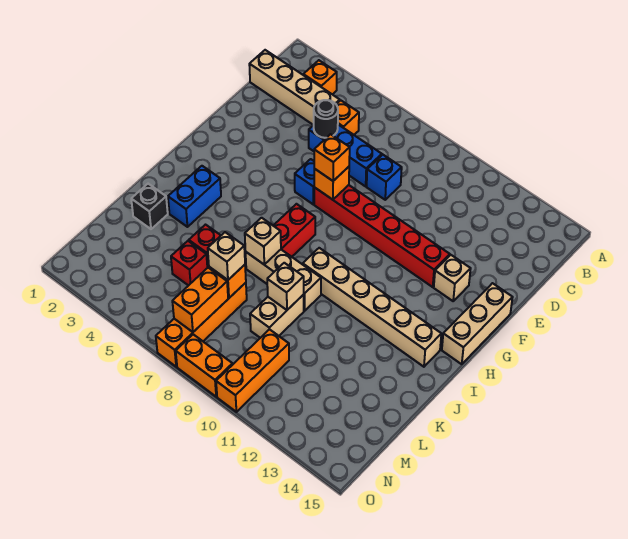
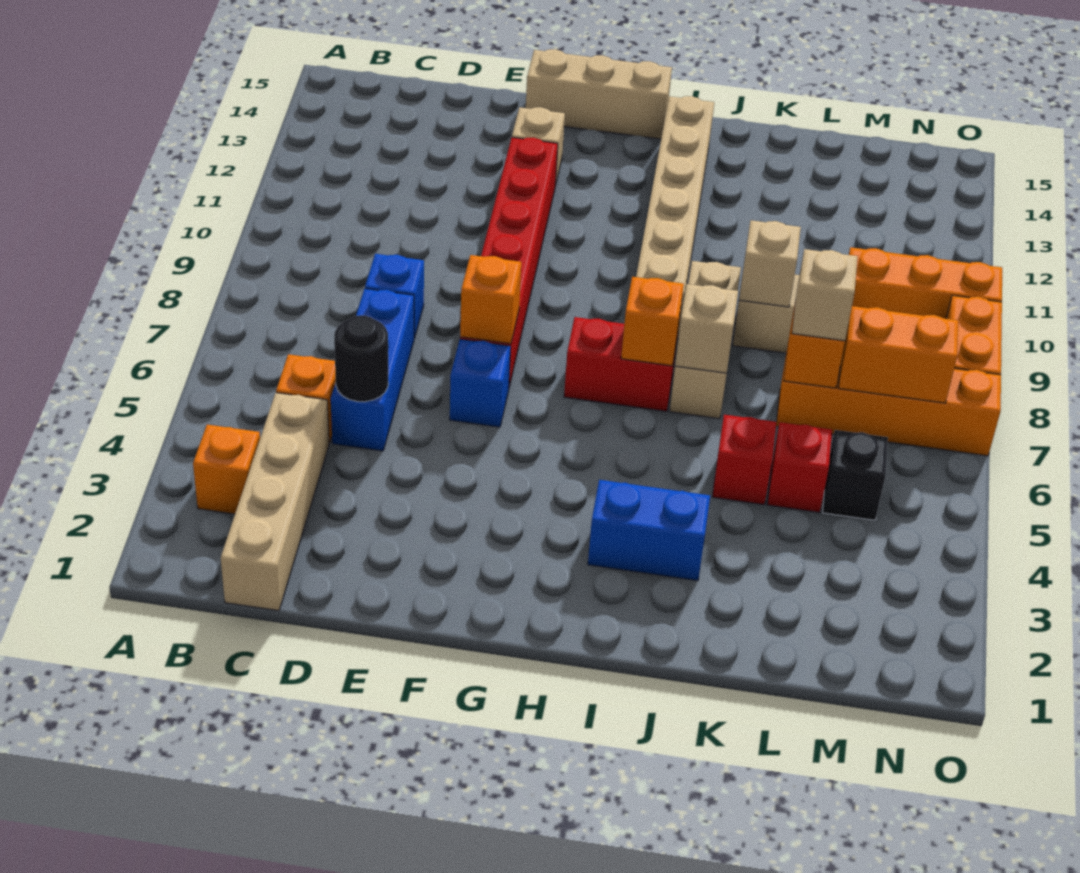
orange brick F7 level 3 -> orange brick I7 level 2
black brick K2 level 1 -> black brick M5 level 1

